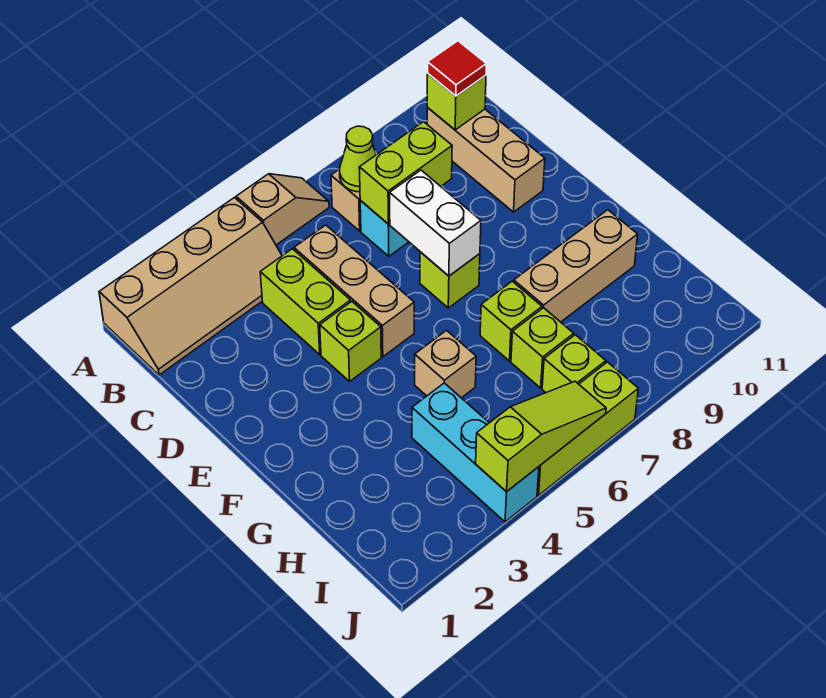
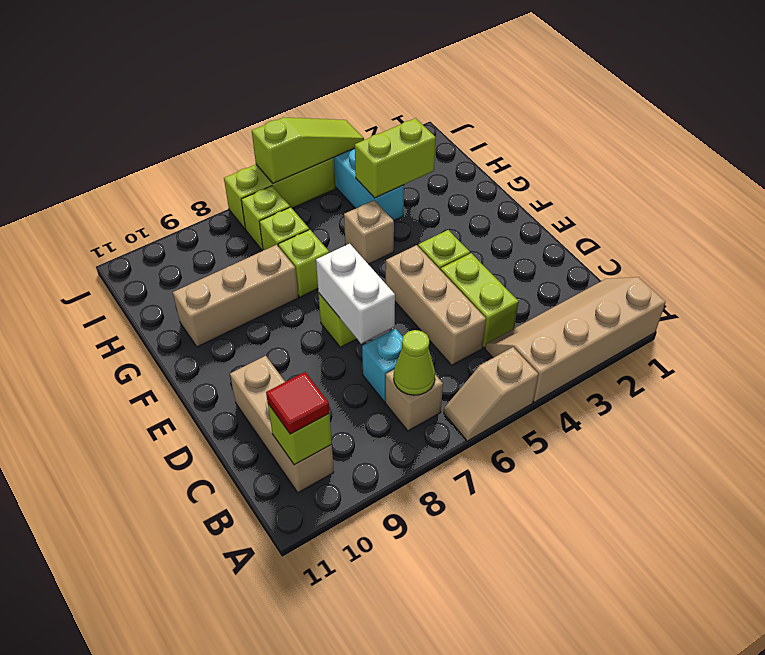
lime brick C7:C8 level 2 -> lime brick H3:H4 level 2
lime slope J4:J6 level 2 top 4 -> lime slope J4:J6 level 2 top 6

